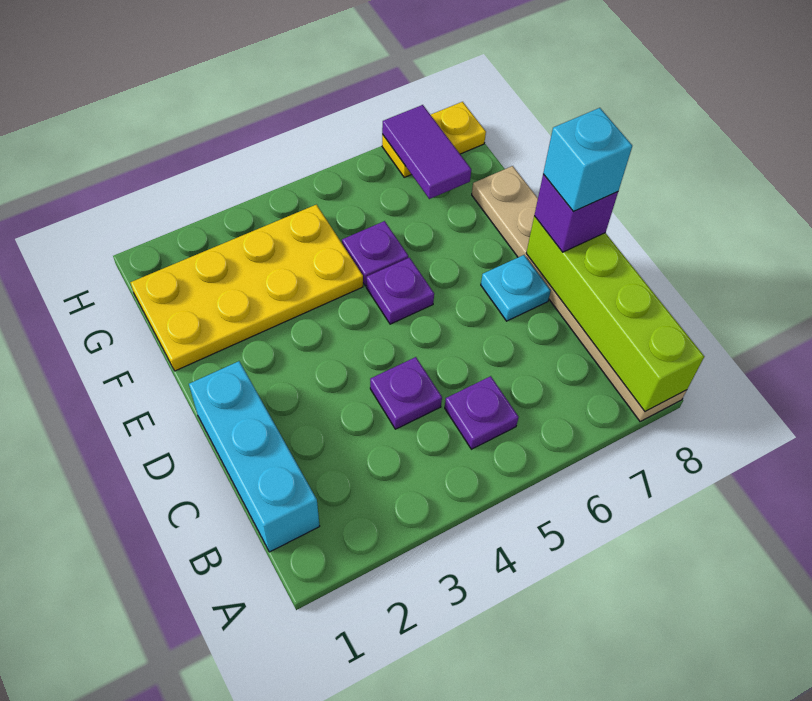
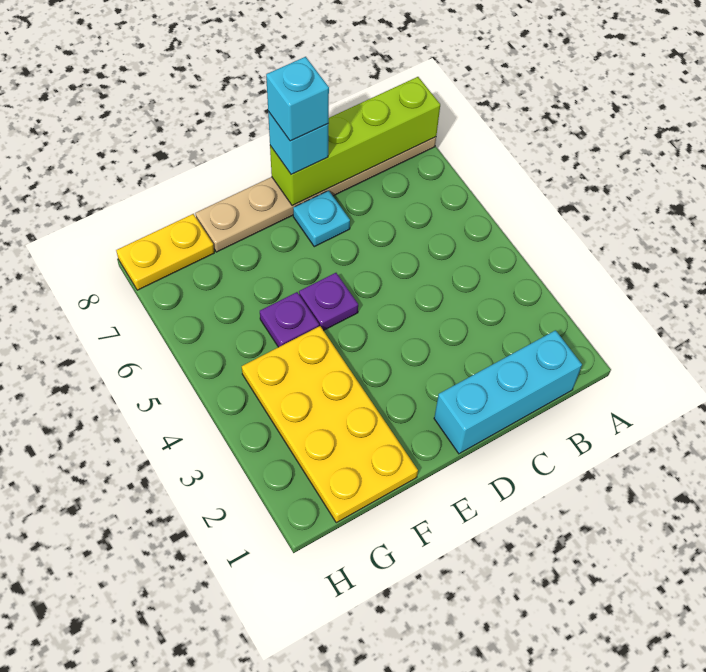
purple plate B5 level 1 -> none
purple plate C4 level 1 -> none
purple brick D8 level 3 -> cyan brick D8 level 3
purple tile G7:H7 level 2 -> none
yellow plate H7:H8 level 1 -> yellow plate G8:H8 level 1

